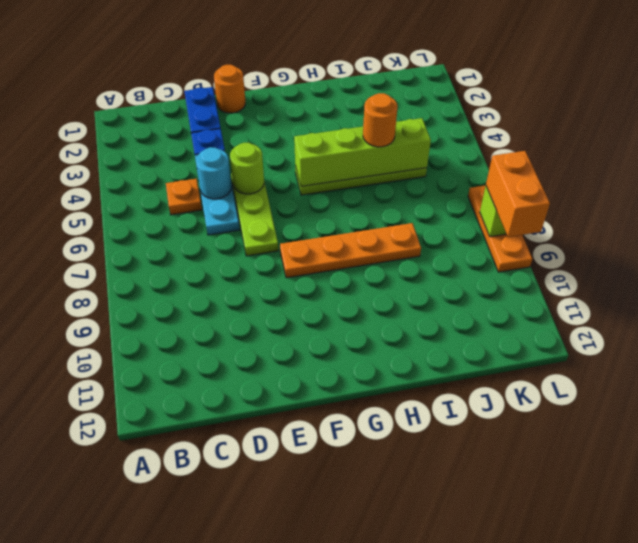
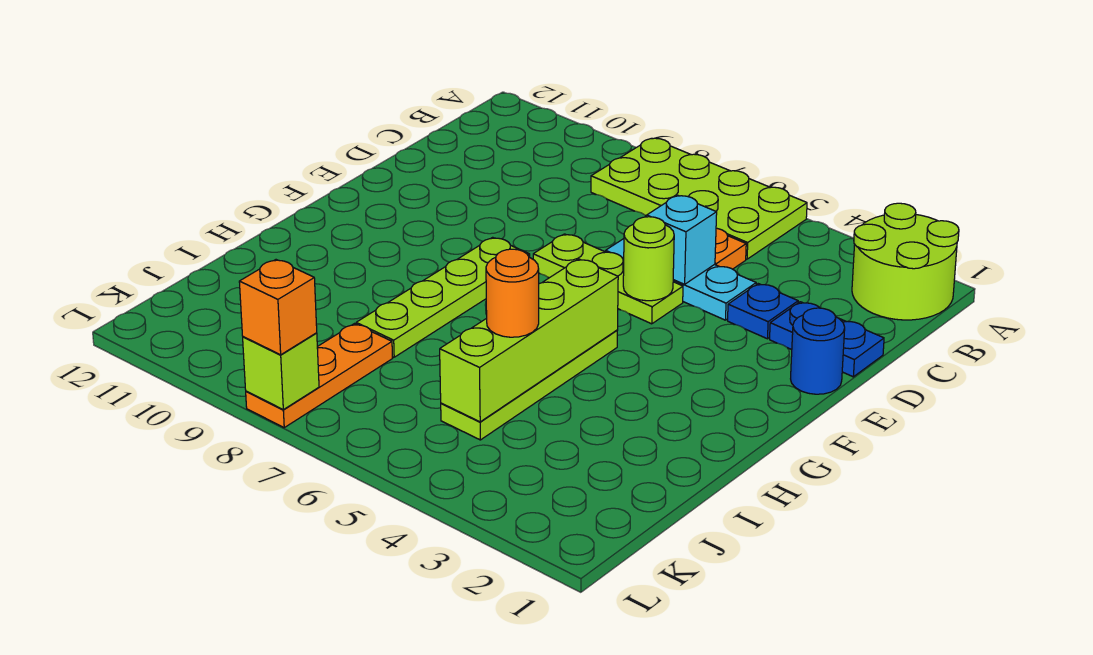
none -> lime round brick A1:B2 level 1
none -> lime plate A5:B8 level 1
cyan round brick D5 level 2 -> cyan brick D5 level 2
orange round brick E1 level 1 -> blue round brick E1 level 1
orange plate F8:I8 level 1 -> lime plate F8:I8 level 1
orange plate L7:L9 level 1 -> orange plate J8:L8 level 1
orange brick L8:L9 level 3 -> orange brick L8 level 3

